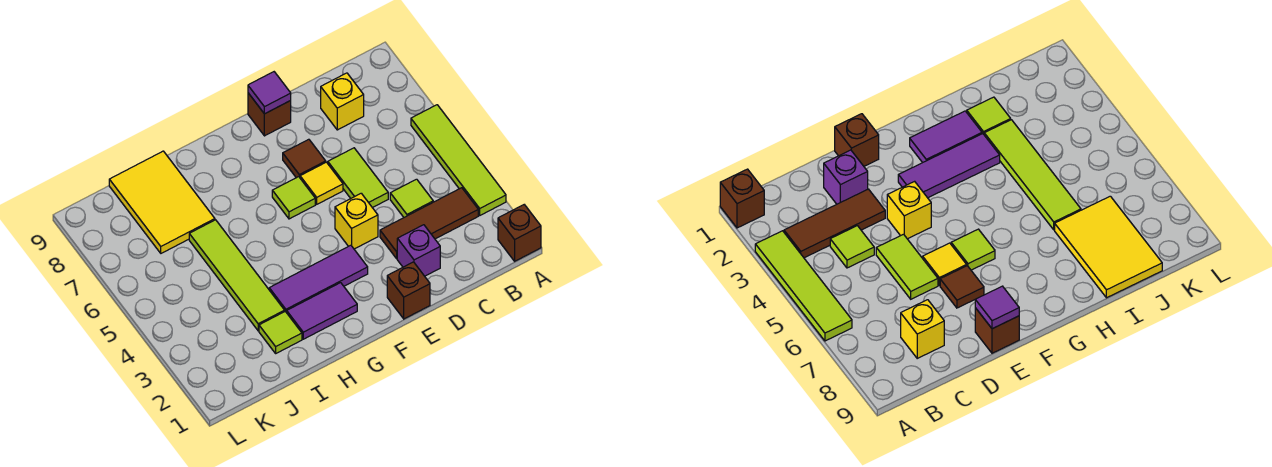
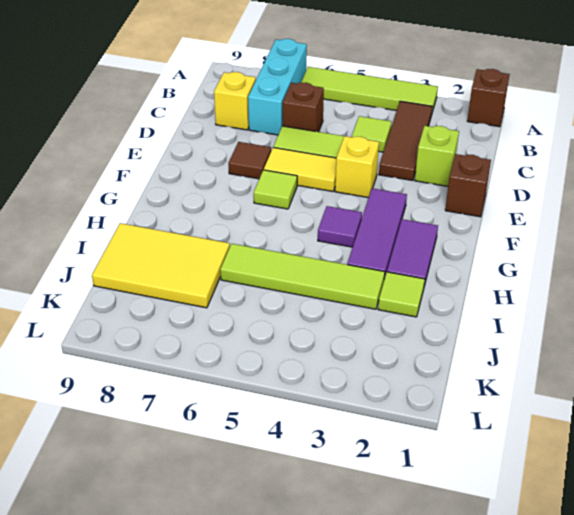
none -> cyan brick A7:C7 level 1
purple brick D2 level 1 -> lime brick D2 level 1
yellow tile E6 level 1 -> yellow tile E5:E6 level 1
brown brick E9 level 1 -> brown brick C6 level 1
purple tile E9 level 2 -> purple tile G4 level 1

